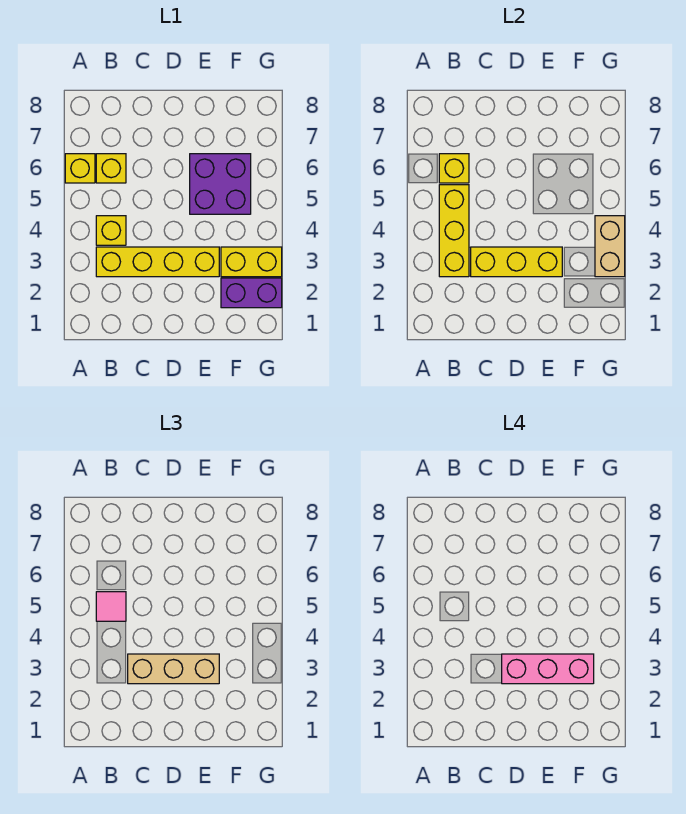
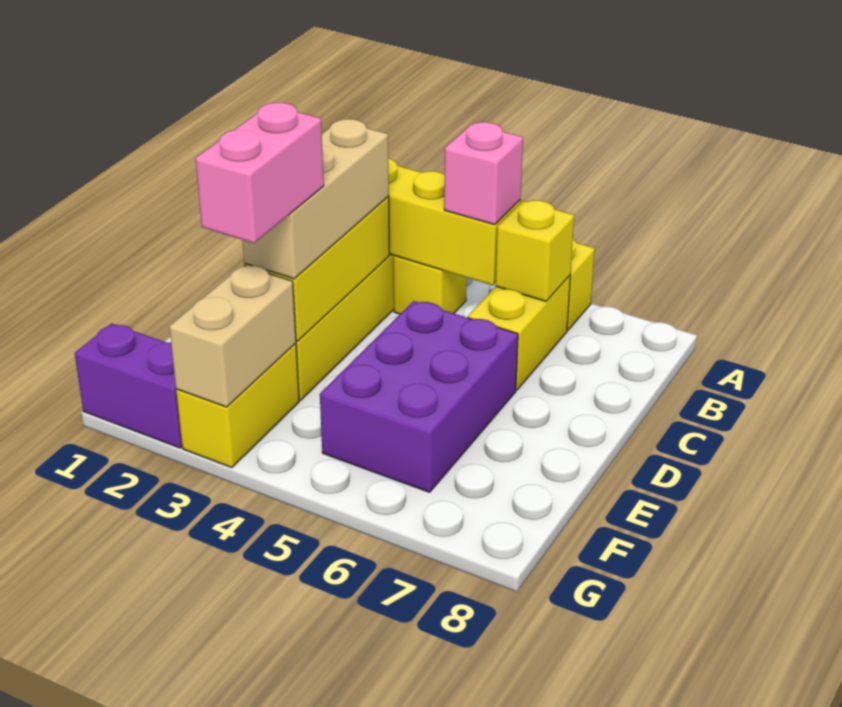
pink tile B5 level 3 -> pink brick B5 level 3
yellow brick B6 level 1 -> yellow brick B6:C6 level 1
pink brick D3:F3 level 4 -> pink brick E3:F3 level 4
purple brick E5:F6 level 1 -> purple brick D5:F6 level 1
purple brick F2:G2 level 1 -> purple brick G1:G2 level 1
tan brick G3:G4 level 2 -> tan brick F3:G3 level 2

